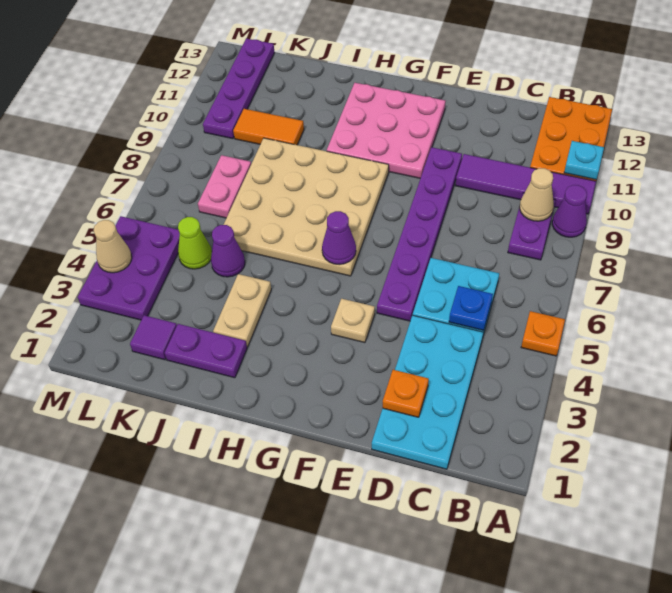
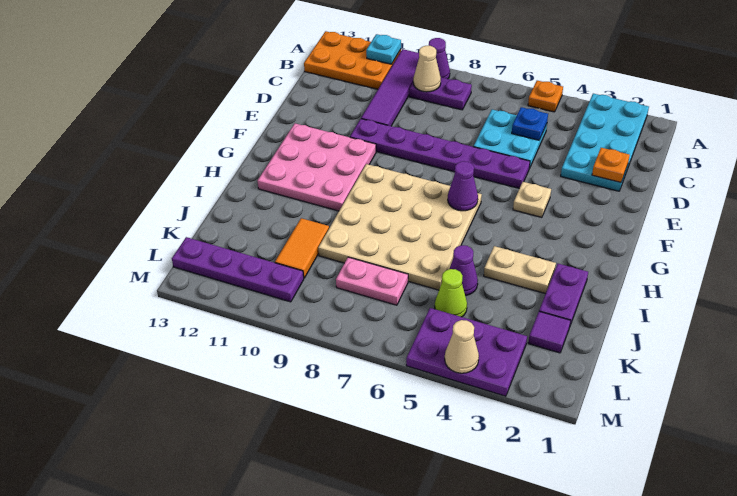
cyan plate C1:D4 level 1 -> cyan plate A2:D3 level 1

